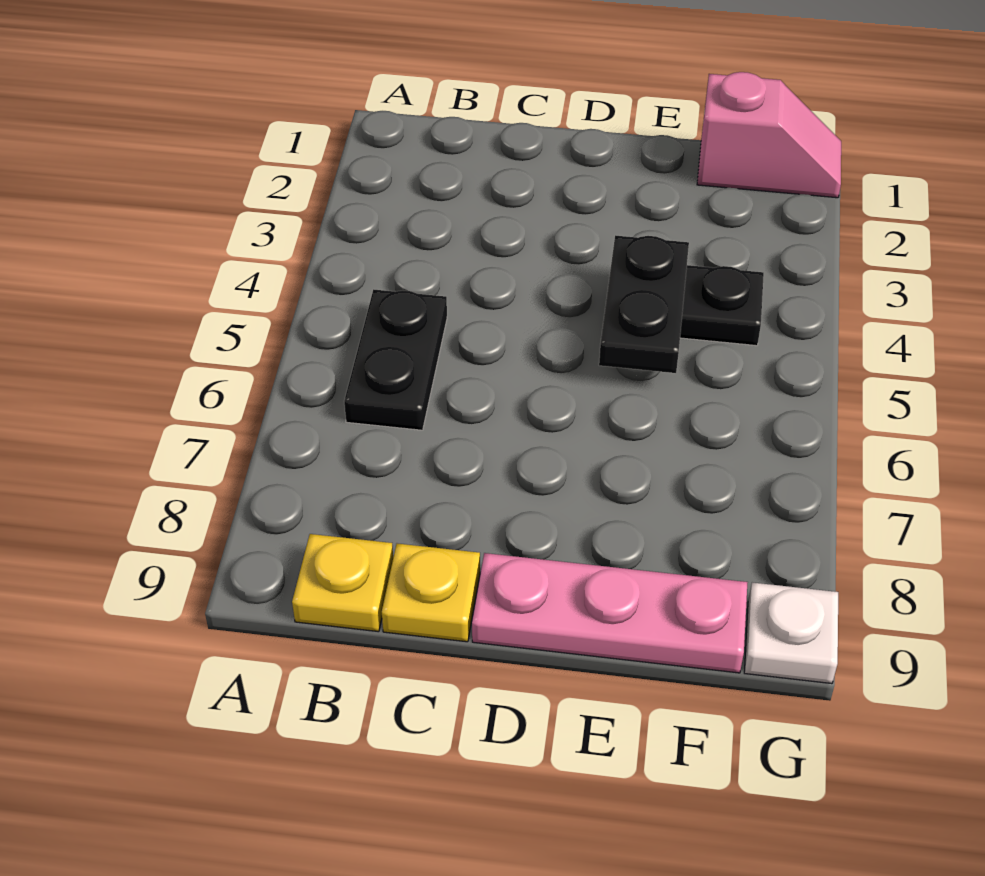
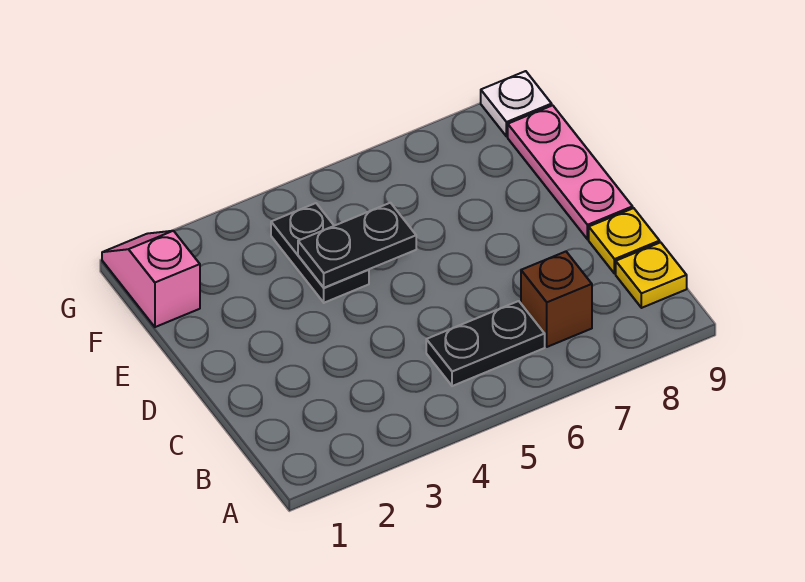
none -> brown brick B7 level 1

